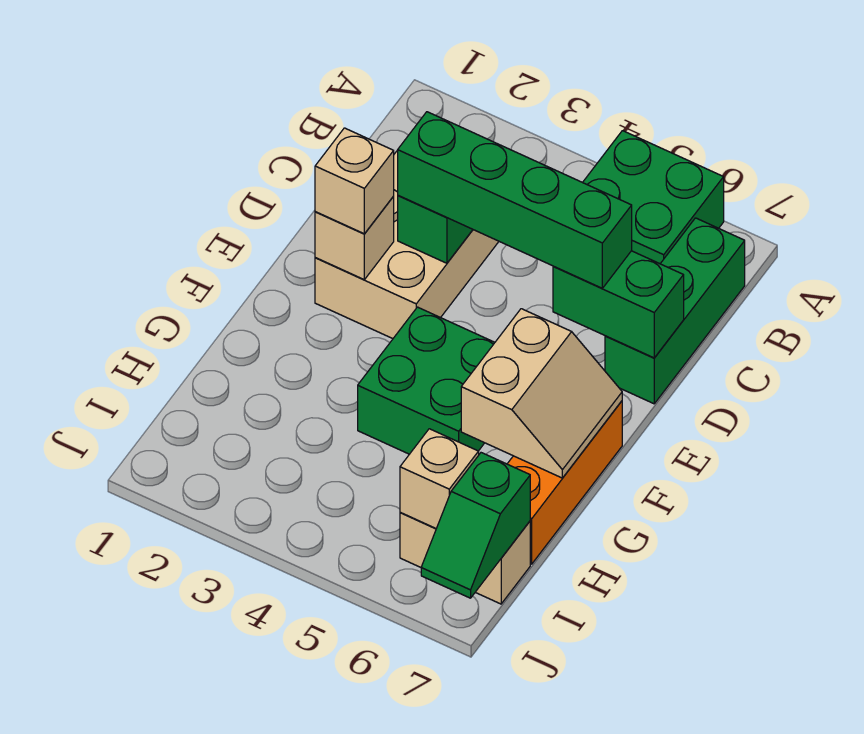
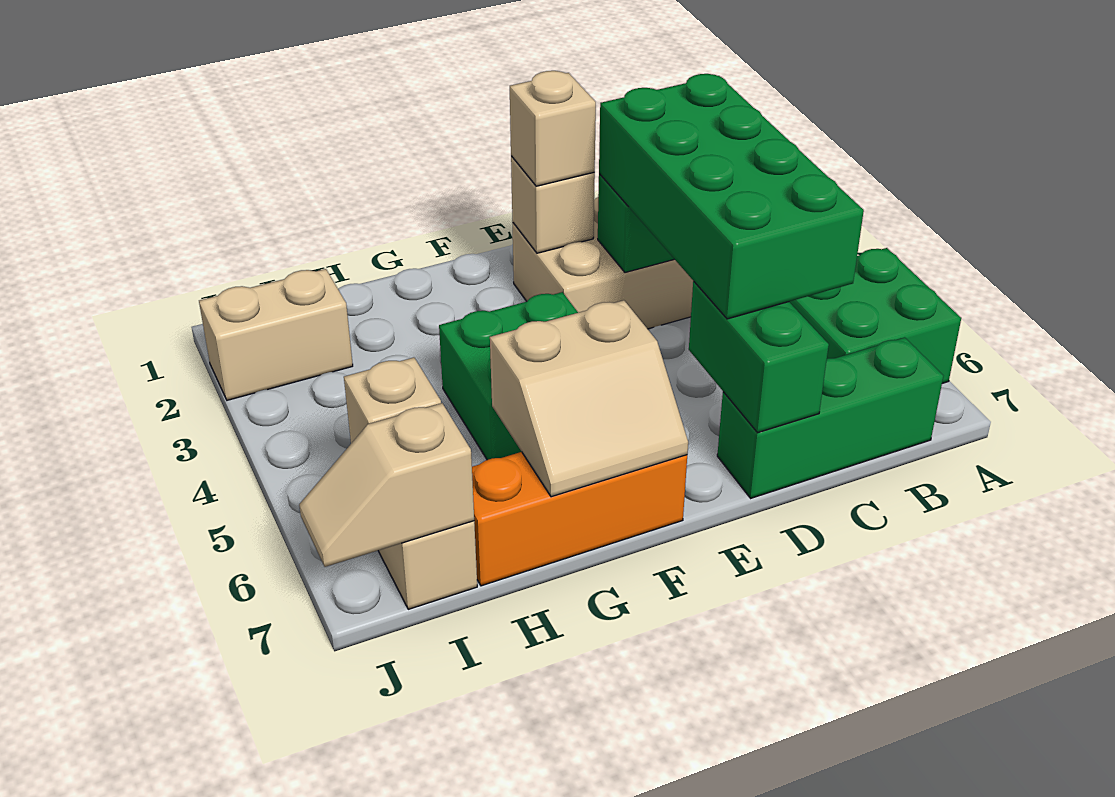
green brick D3:D6 level 3 -> green brick C3:D6 level 3
none -> tan brick I2:J2 level 1
green slope I7:J7 level 2 top I -> tan slope I7:J7 level 2 top I

